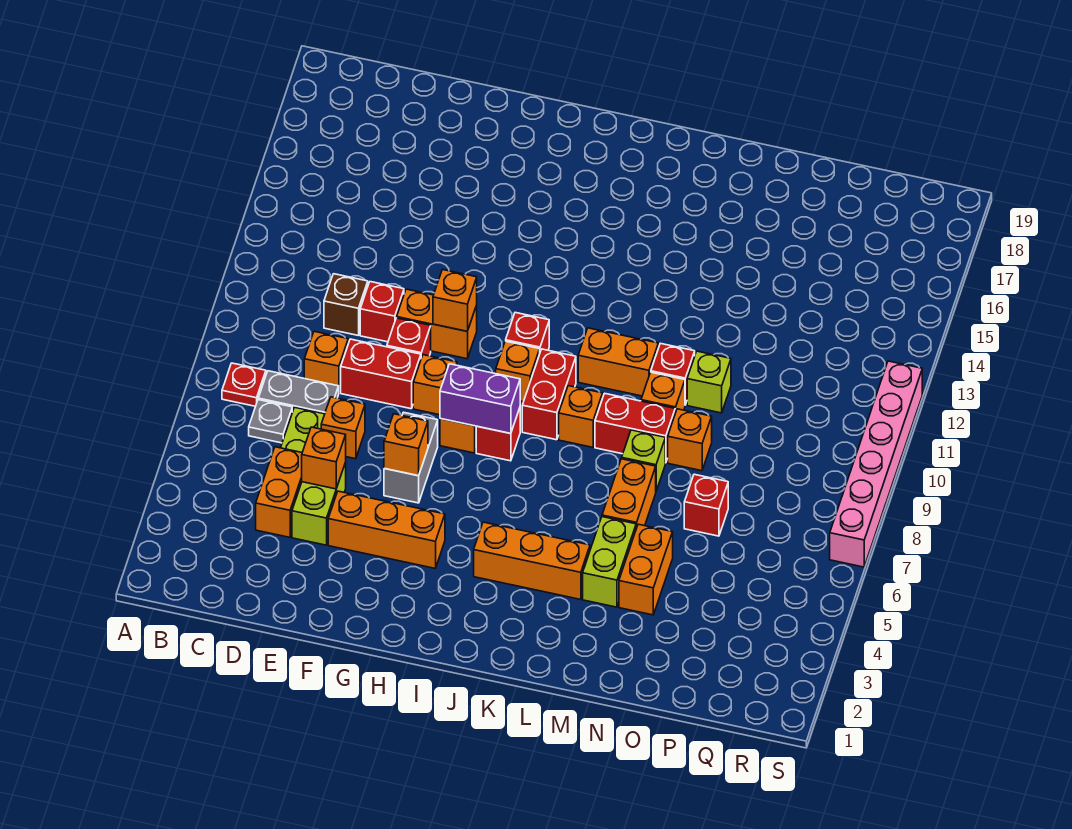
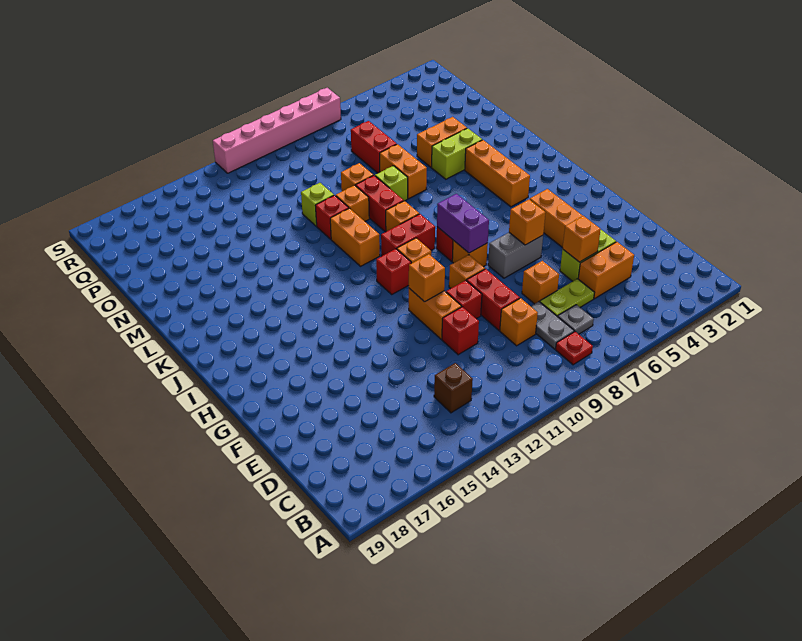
brown brick D11 level 1 -> brown brick C13 level 1
orange brick M6:M7 level 1 -> orange brick M7:N7 level 1
red brick O7 level 1 -> red brick O7:P7 level 1

